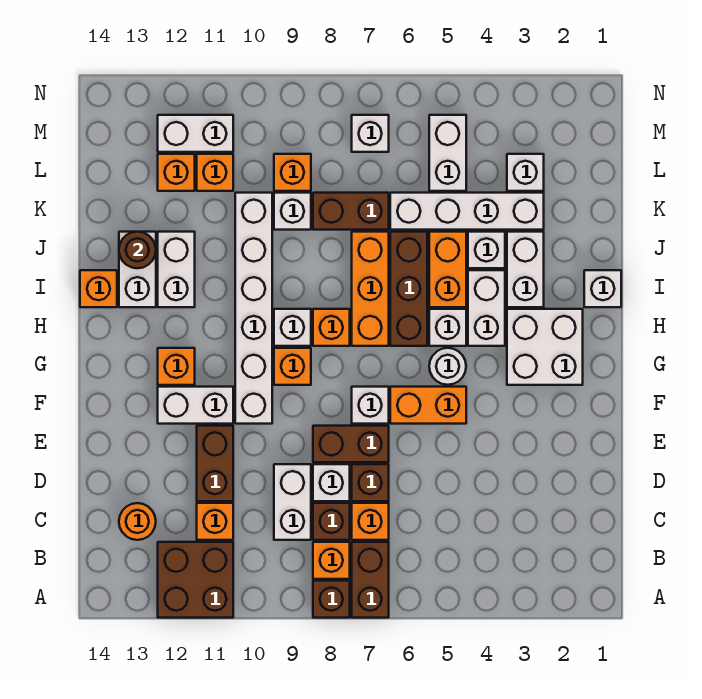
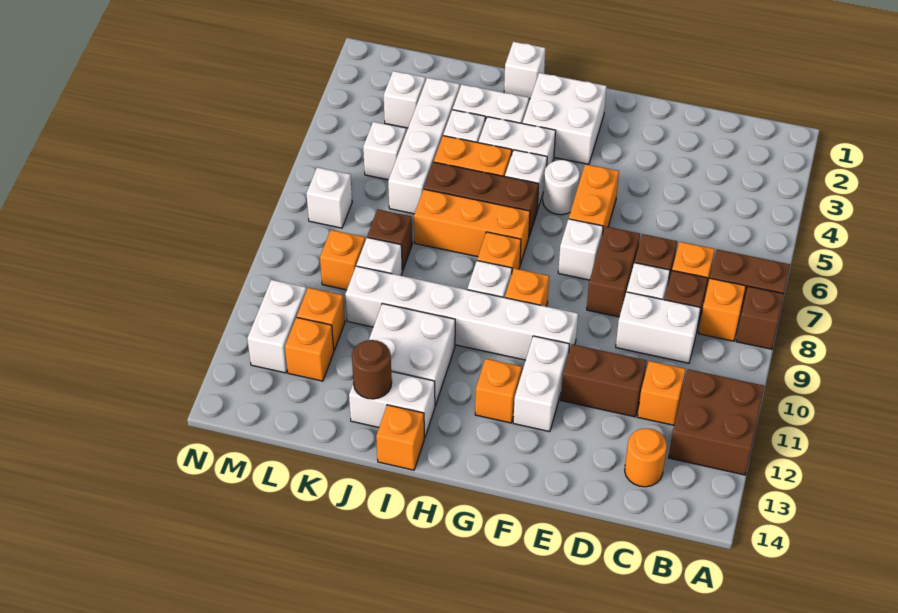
white brick I12:J12 level 1 -> white brick I11:J12 level 1
brown brick K7:K8 level 1 -> brown brick K8 level 1
white brick L5:M5 level 1 -> white brick L5 level 1

